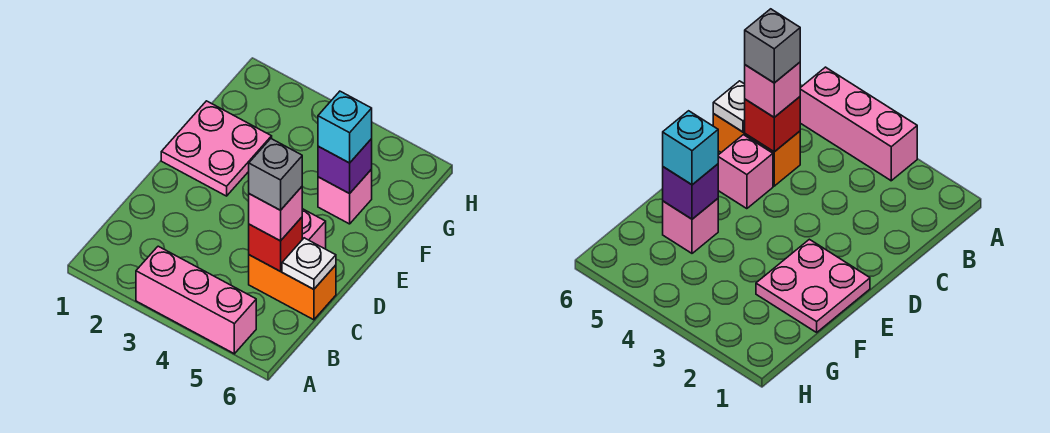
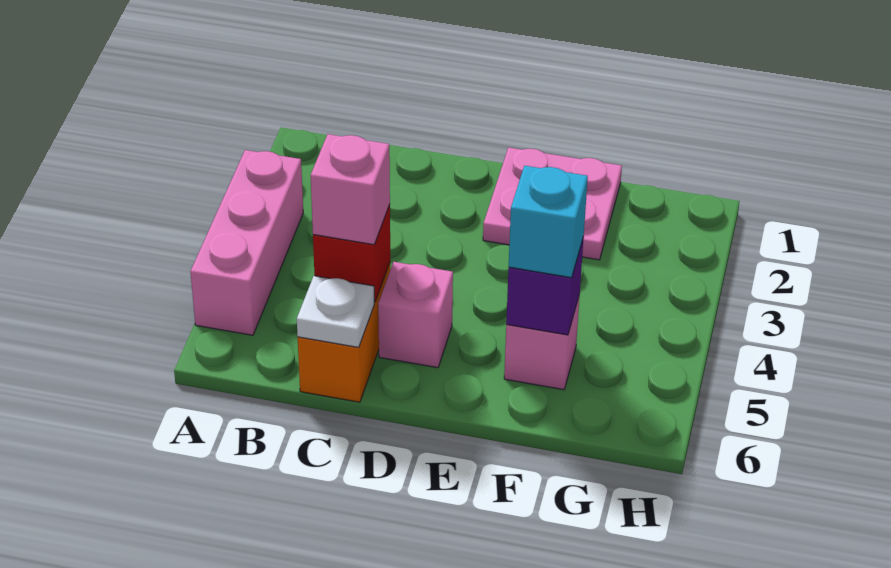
grey brick C5 level 4 -> none

